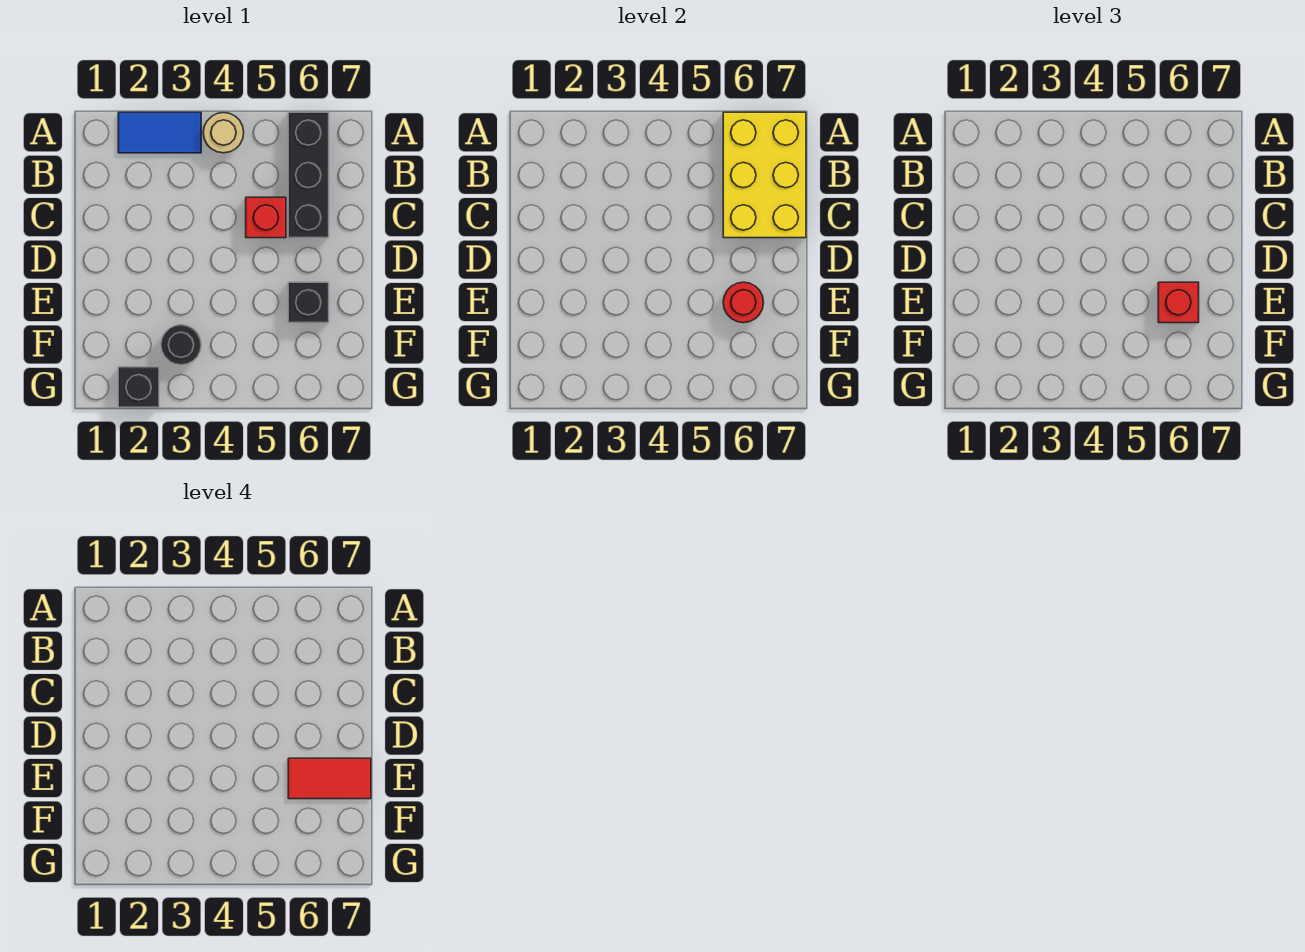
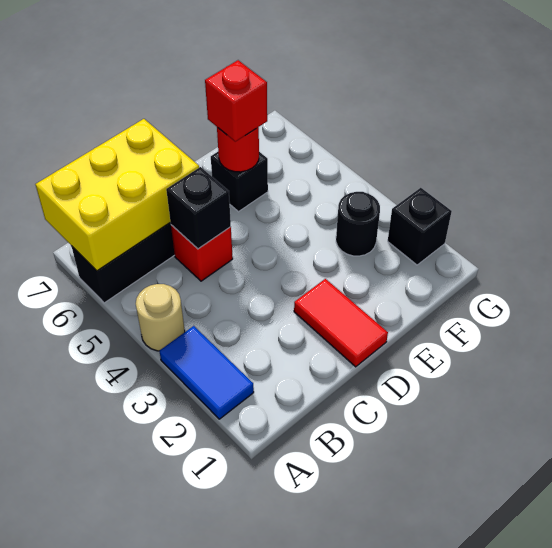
none -> black brick C5 level 2
red tile E6:E7 level 4 -> red tile D1:D2 level 1

